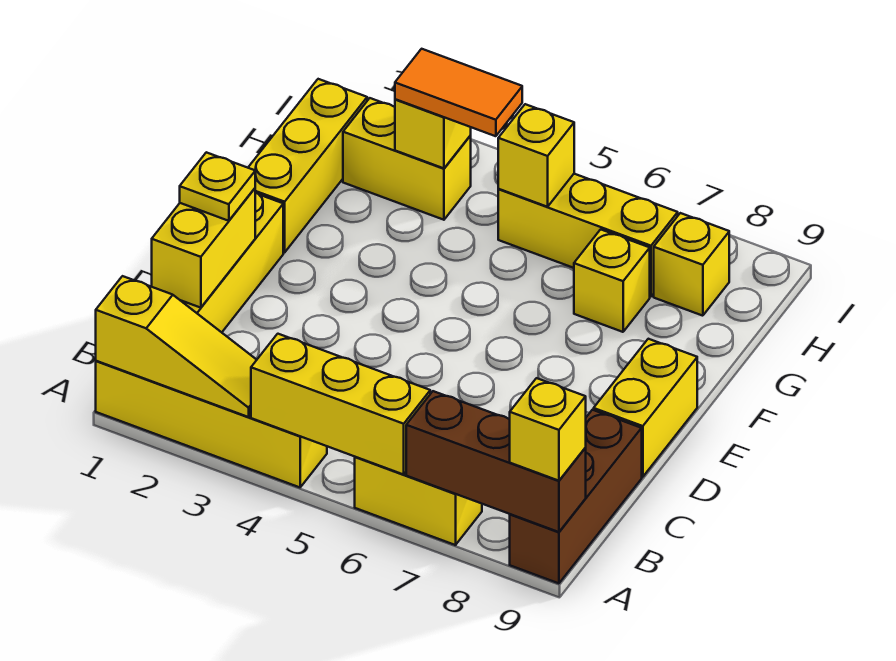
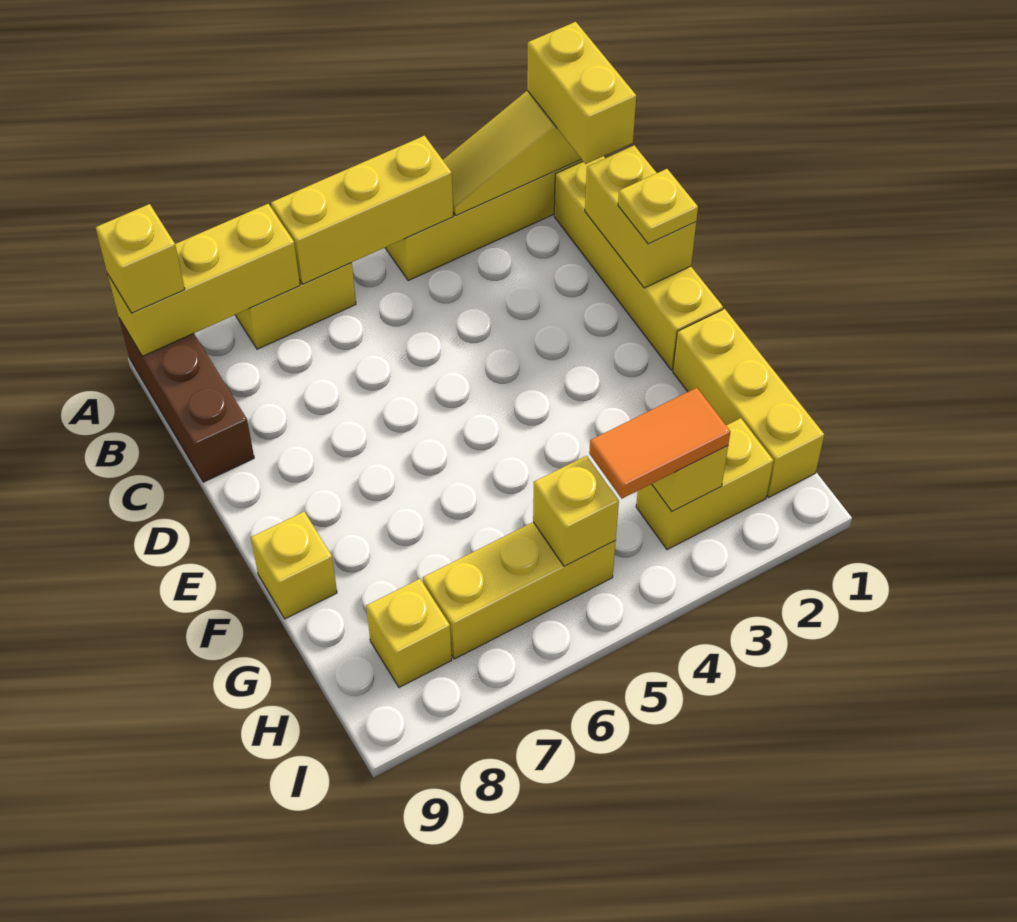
brown brick A7:A9 level 2 -> yellow brick A7:A9 level 2
yellow brick D9:E9 level 1 -> yellow brick A1:B1 level 3
yellow brick G7 level 1 -> yellow brick F9 level 1

